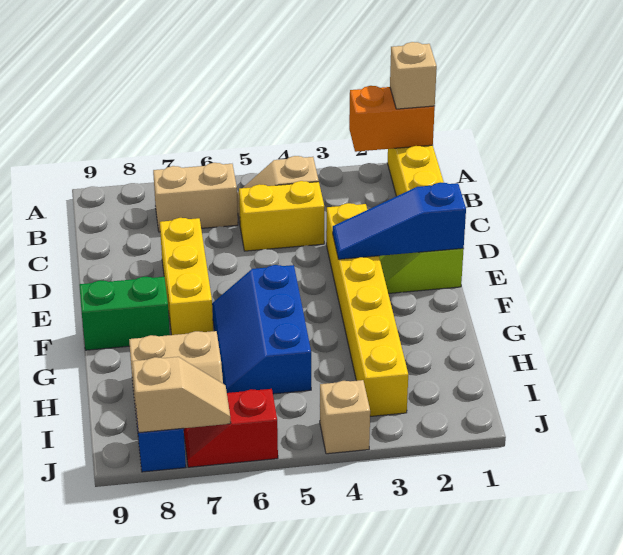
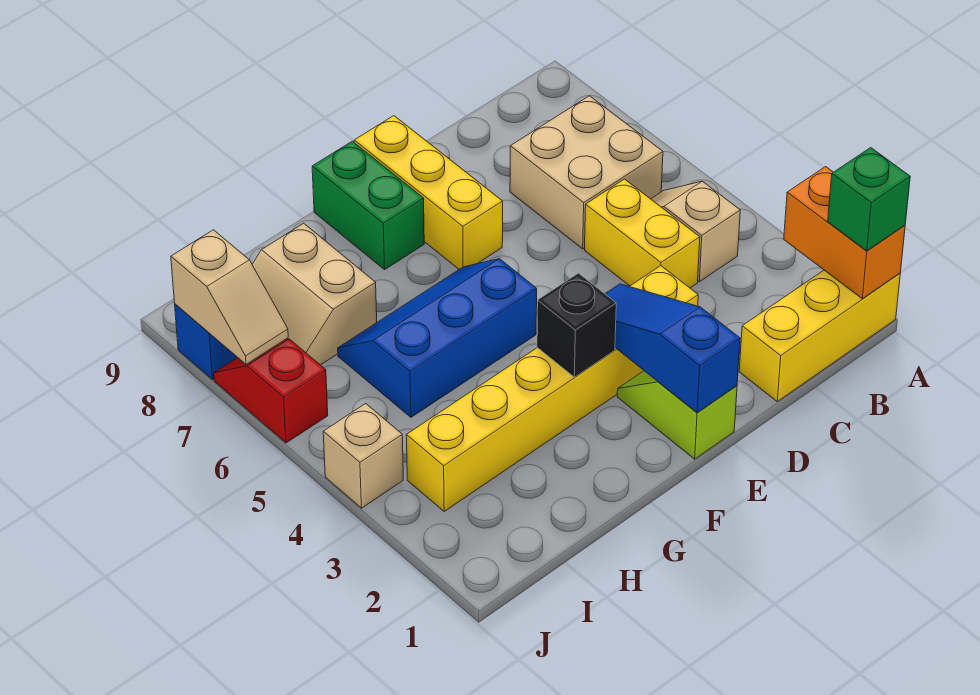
tan brick A1 level 3 -> green brick A1 level 3
tan brick B6:B7 level 1 -> tan brick B6:C7 level 1
yellow brick D7:F7 level 1 -> yellow brick E7:E9 level 1
none -> black brick F3 level 2

